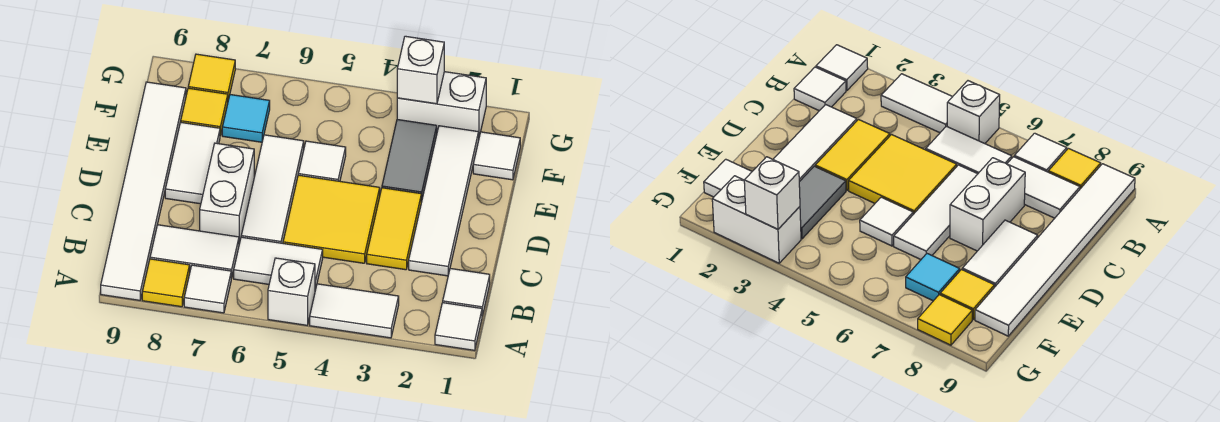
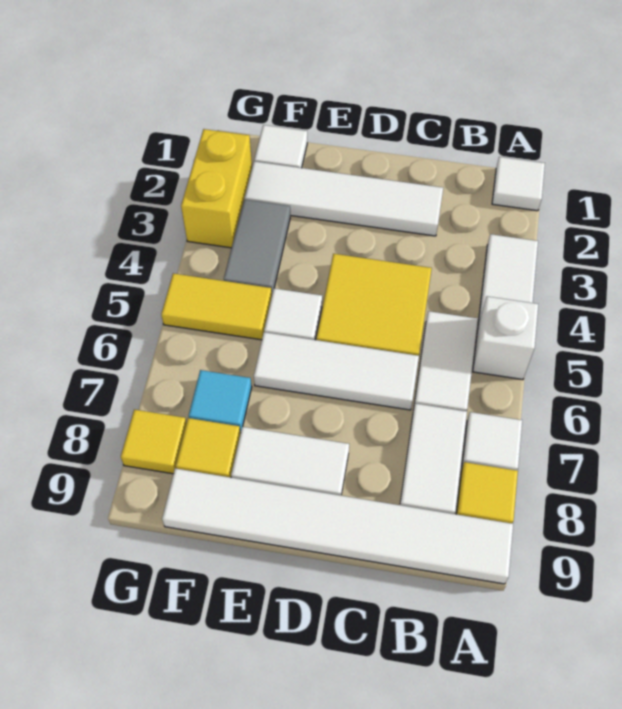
white tile B1 level 1 -> none
yellow tile C3:D3 level 1 -> yellow tile F5:G5 level 1
white brick C7:D7 level 1 -> none
grey tile E3:F3 level 1 -> grey tile F3:F4 level 1
white brick G2:G3 level 1 -> yellow brick G2:G3 level 1
white brick G3 level 2 -> none

